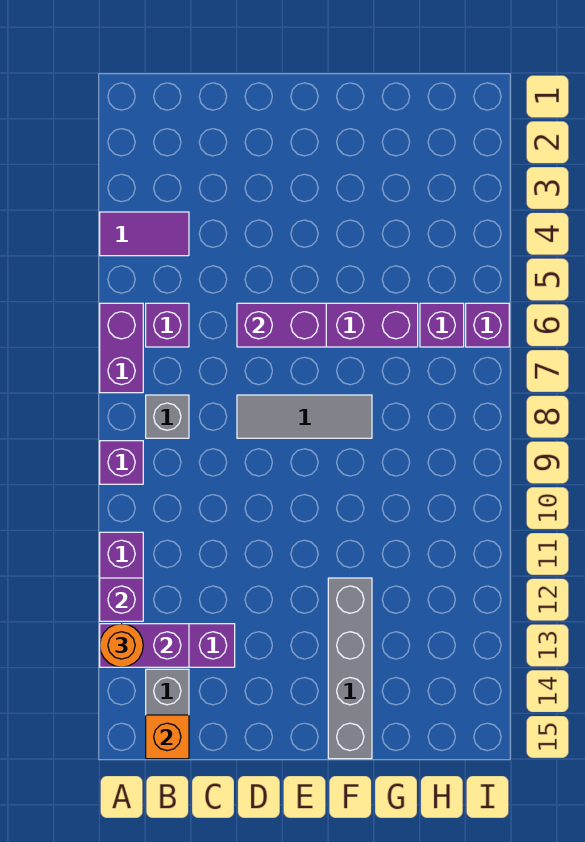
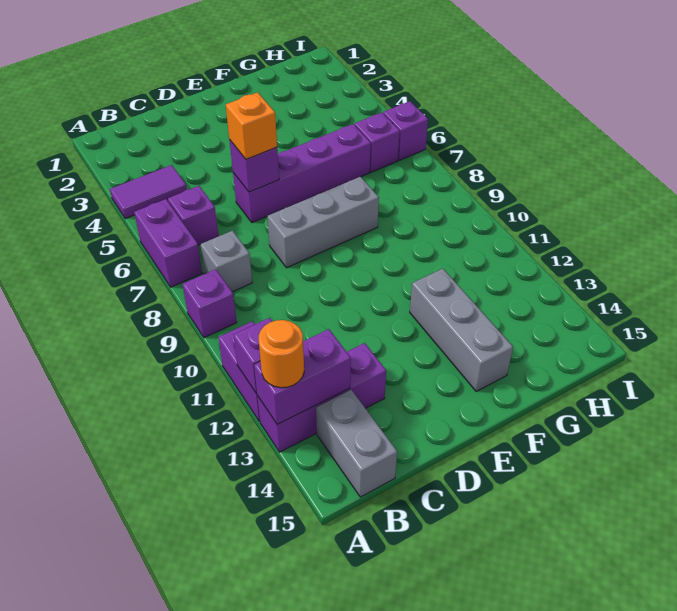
orange brick B15 level 2 -> orange brick D6 level 3
purple brick D6:E6 level 2 -> purple brick D6 level 2
grey tile D8:F8 level 1 -> grey brick D8:F8 level 1
grey brick F12:F15 level 1 -> grey brick F12:F14 level 1

